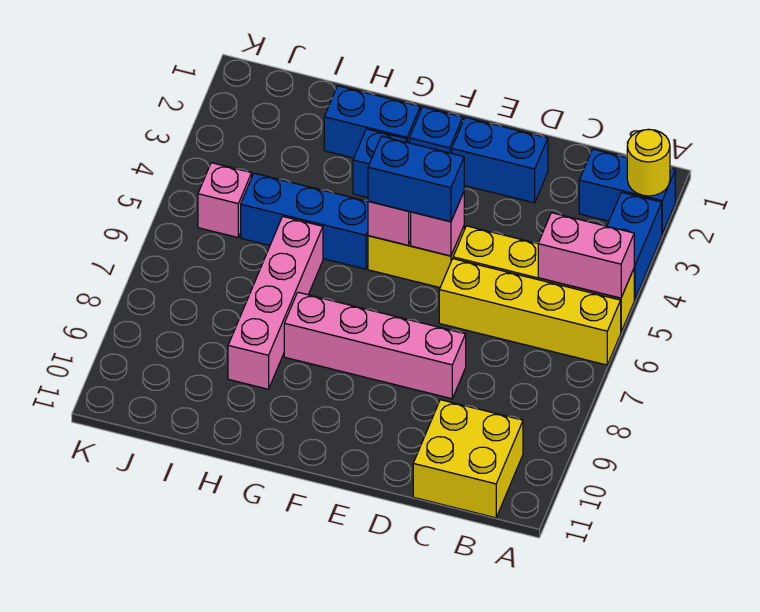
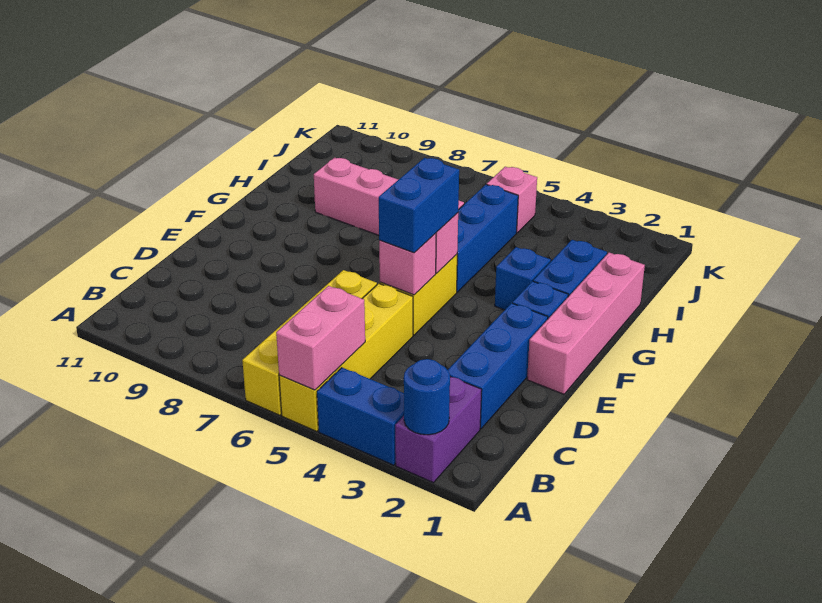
blue brick A2:B2 level 1 -> purple brick A2:B2 level 1
yellow round brick A2 level 2 -> blue round brick A2 level 2
yellow brick B10:C11 level 1 -> none
blue brick D2:E2 level 1 -> blue brick C2:E2 level 1
pink brick D8:G8 level 1 -> pink brick E1:H1 level 1

